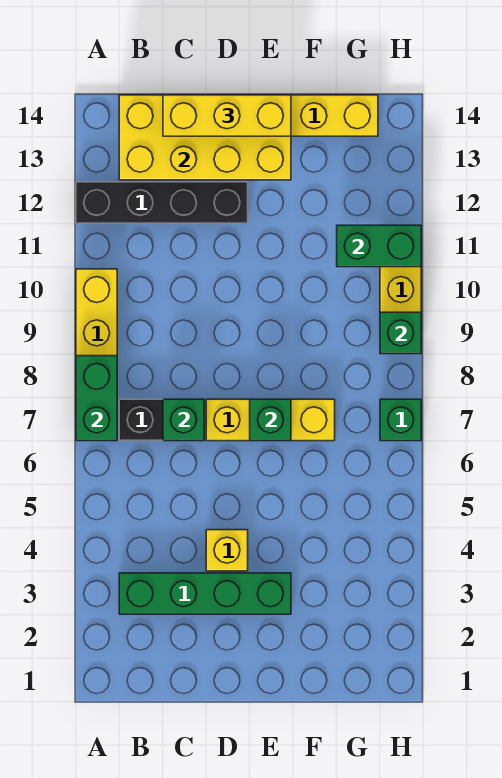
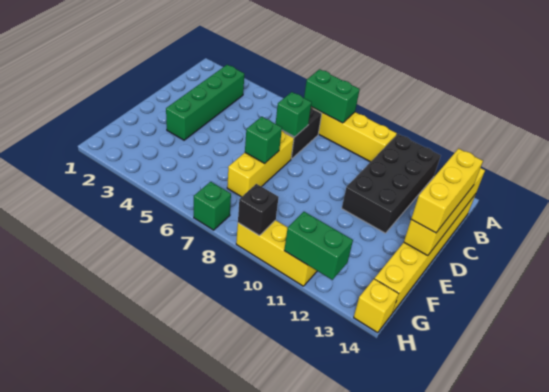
black brick A12:D12 level 1 -> black brick A11:D12 level 1
yellow brick B13:E14 level 2 -> yellow brick B14:E14 level 2
yellow brick D4 level 1 -> yellow brick H14 level 1
green brick G11:H11 level 2 -> green brick H11:H12 level 2
green brick H9 level 2 -> black brick H9 level 2

